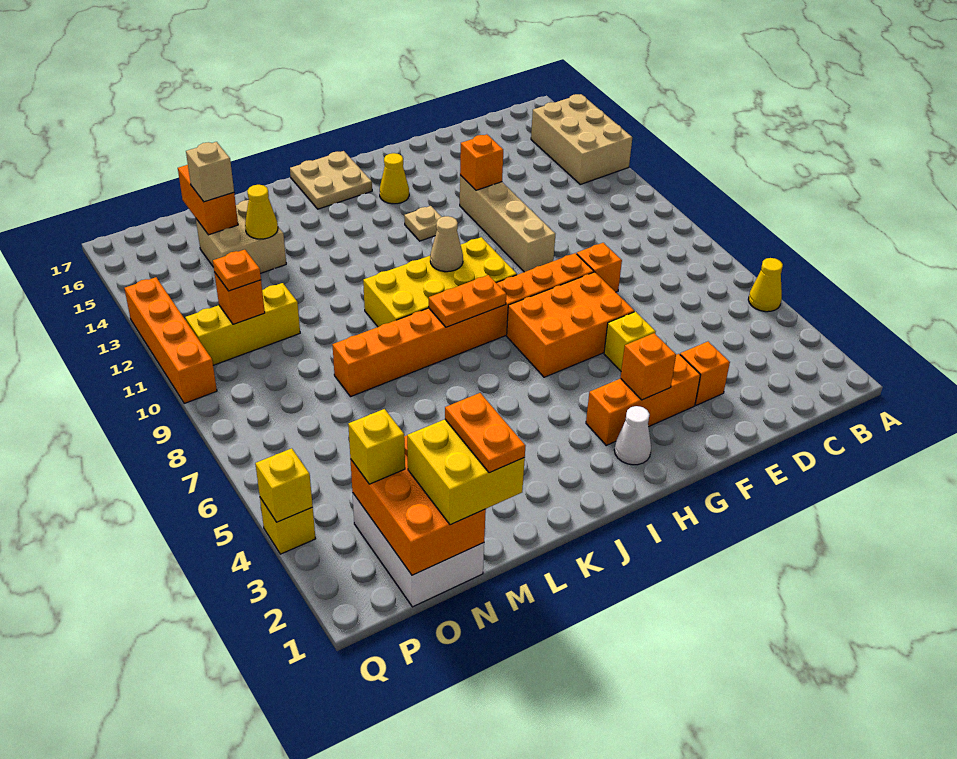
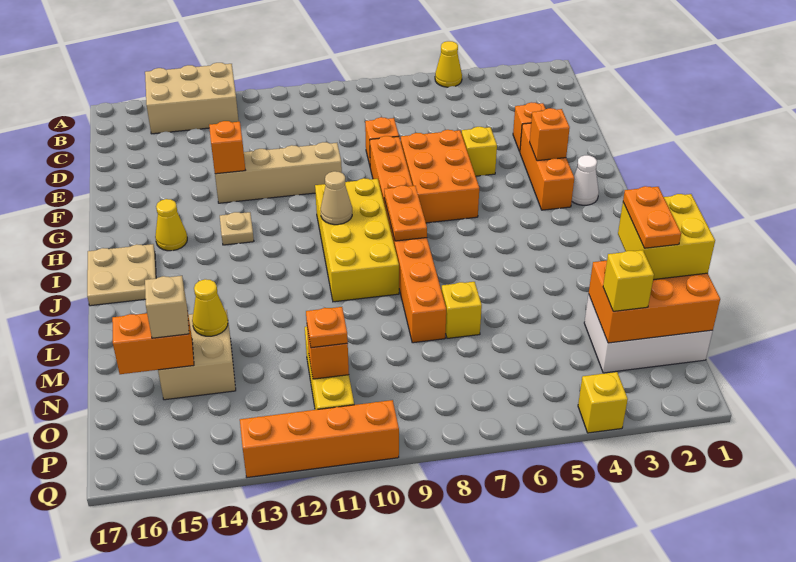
orange plate M1:M2 level 4 -> orange plate M2:N2 level 4
yellow brick Q4 level 2 -> yellow brick M7 level 1

